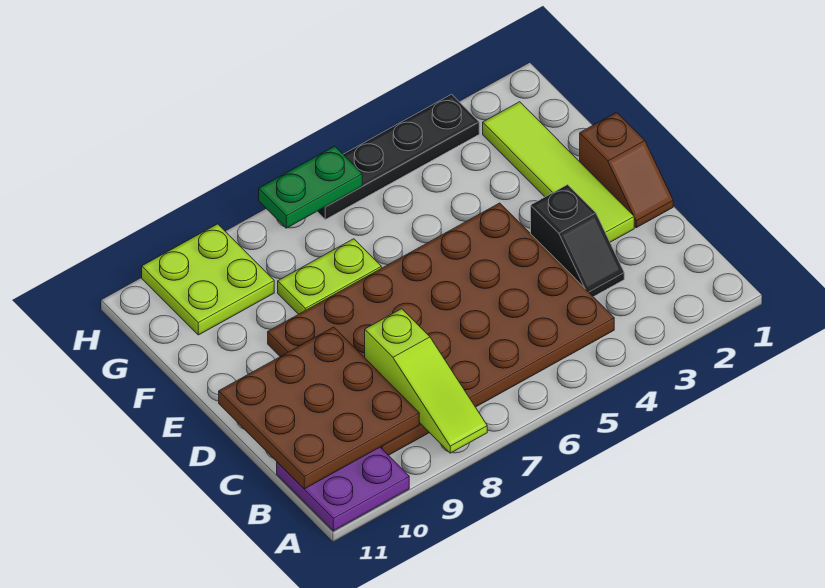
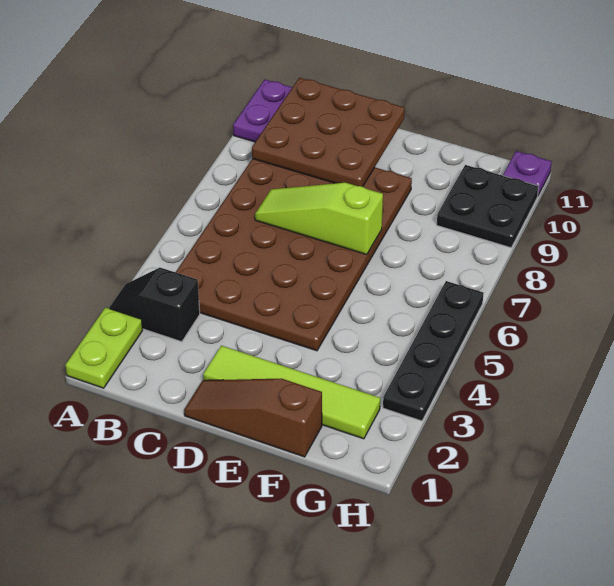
lime slope A8:C8 level 2 top C -> lime slope C7:E7 level 2 top E
black slope C3:D3 level 1 top D -> black slope A3:B3 level 1 top B
brown slope D1:E1 level 1 top E -> brown slope D1:F1 level 1 top F
lime plate F7:F8 level 1 -> lime plate A1:A2 level 1
lime plate G9:H10 level 1 -> black plate G9:H10 level 1
green plate H6:H7 level 2 -> none
none -> purple plate H11 level 1

